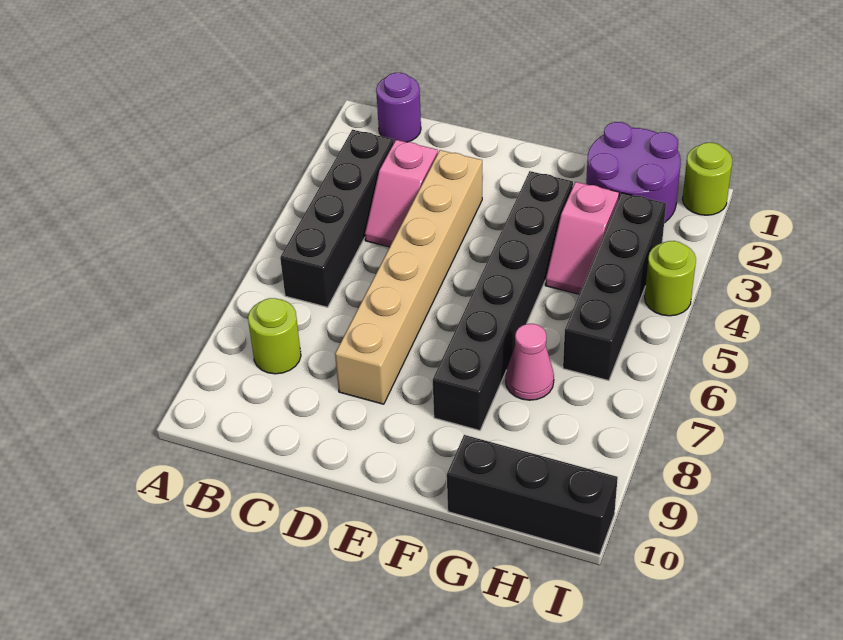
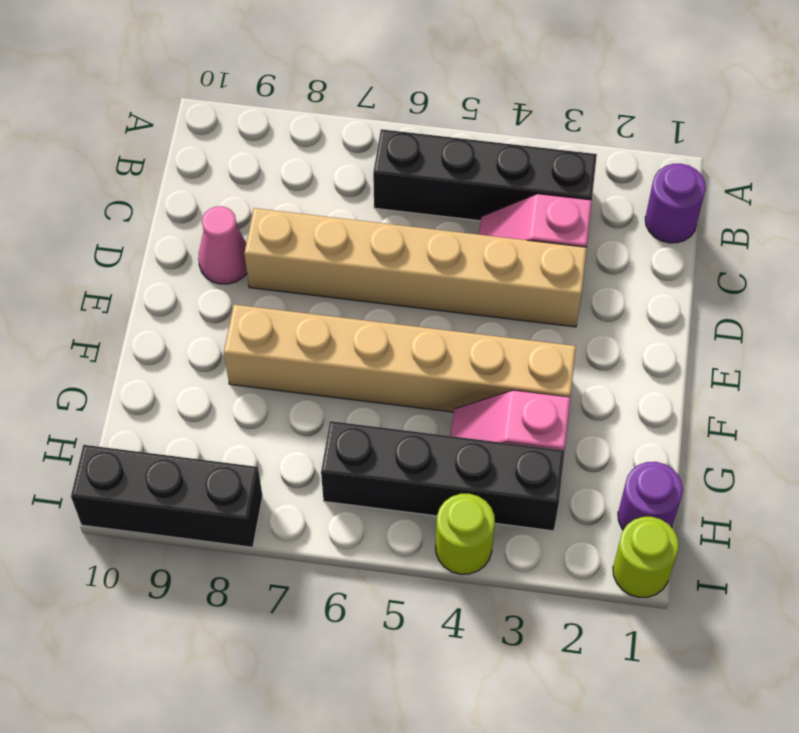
lime round brick B8 level 1 -> none
black brick F3:F8 level 1 -> tan brick F3:F8 level 1
purple round brick G1:H2 level 1 -> purple round brick H1 level 1
pink cone G7 level 1 -> pink cone D9 level 1
black brick G10:I10 level 1 -> black brick I8:I10 level 1

